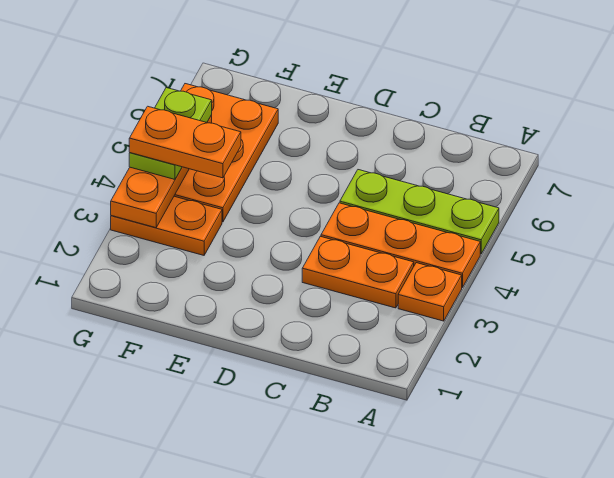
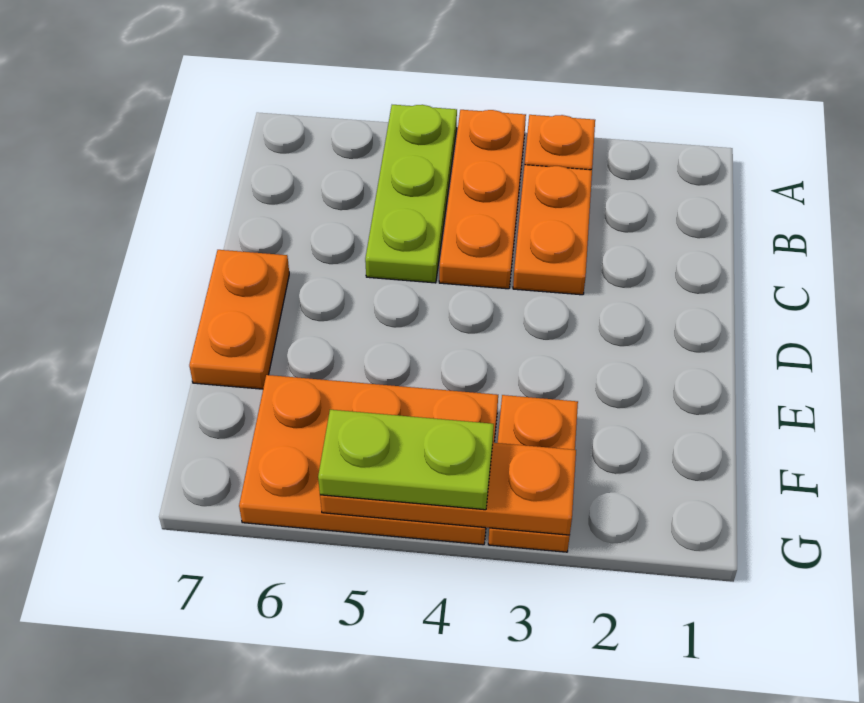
orange plate F4:G4 level 4 -> orange plate D7:E7 level 1

